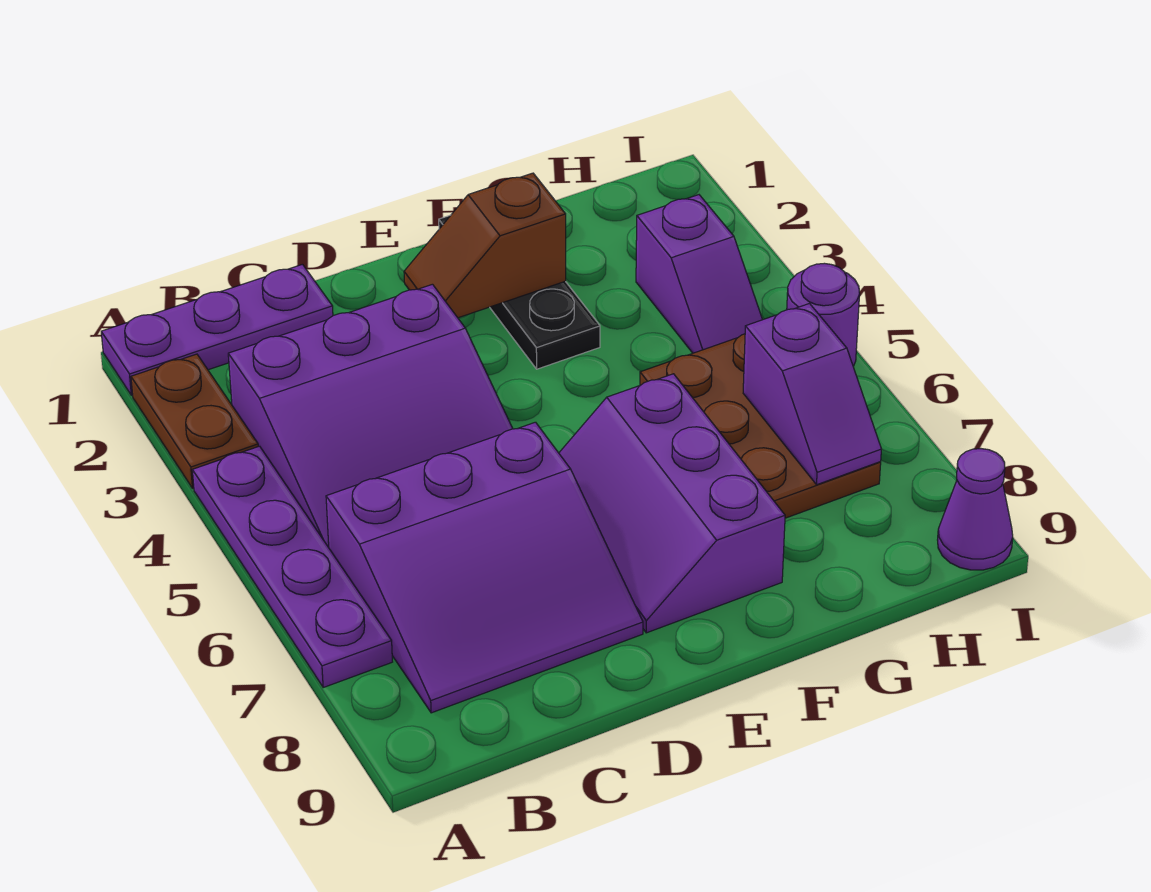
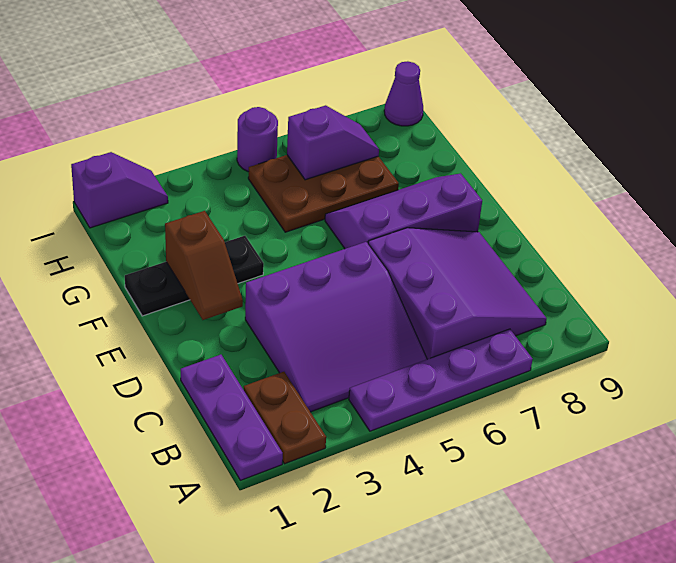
brown plate A2:A3 level 1 -> brown plate A2:B2 level 1
purple slope B3:D5 level 1 top 3 -> purple slope B3:D5 level 1 top D
purple slope E6:F8 level 1 top F -> purple slope E6:F8 level 1 top E
purple slope H3:H4 level 1 top 3 -> purple slope I1:I2 level 1 top 1

